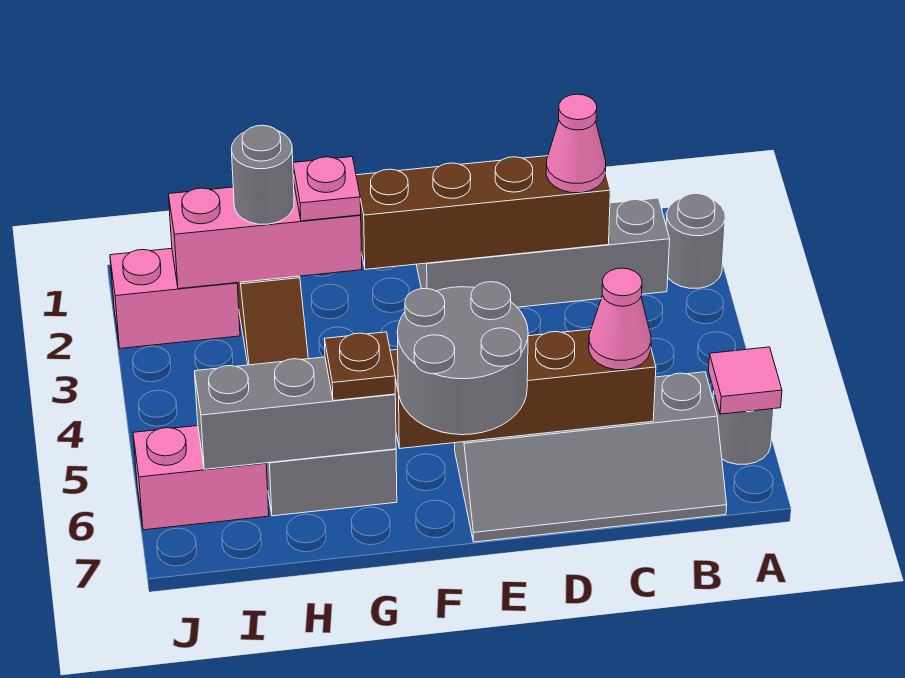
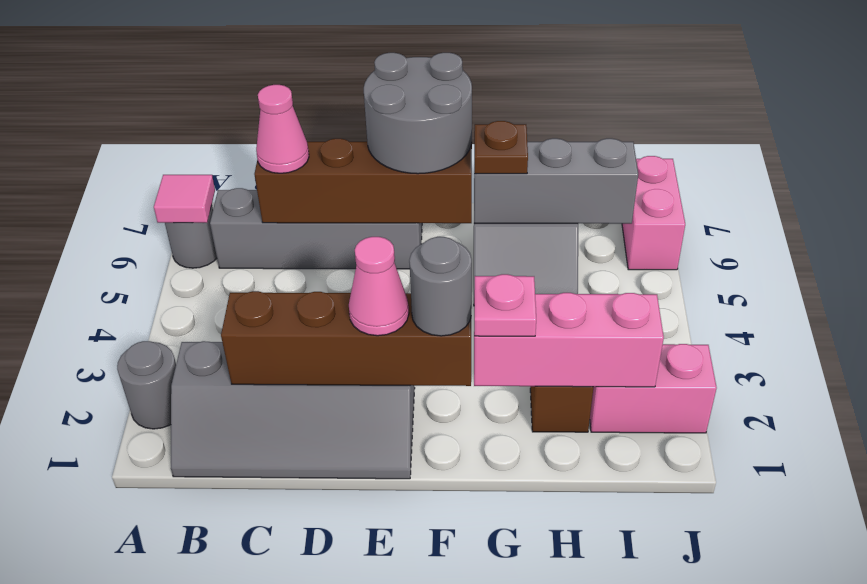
pink cone C2 level 3 -> pink cone E2 level 3
grey round brick H2 level 3 -> grey round brick F2 level 3
pink brick I6:J6 level 1 -> pink brick J6:J7 level 1

